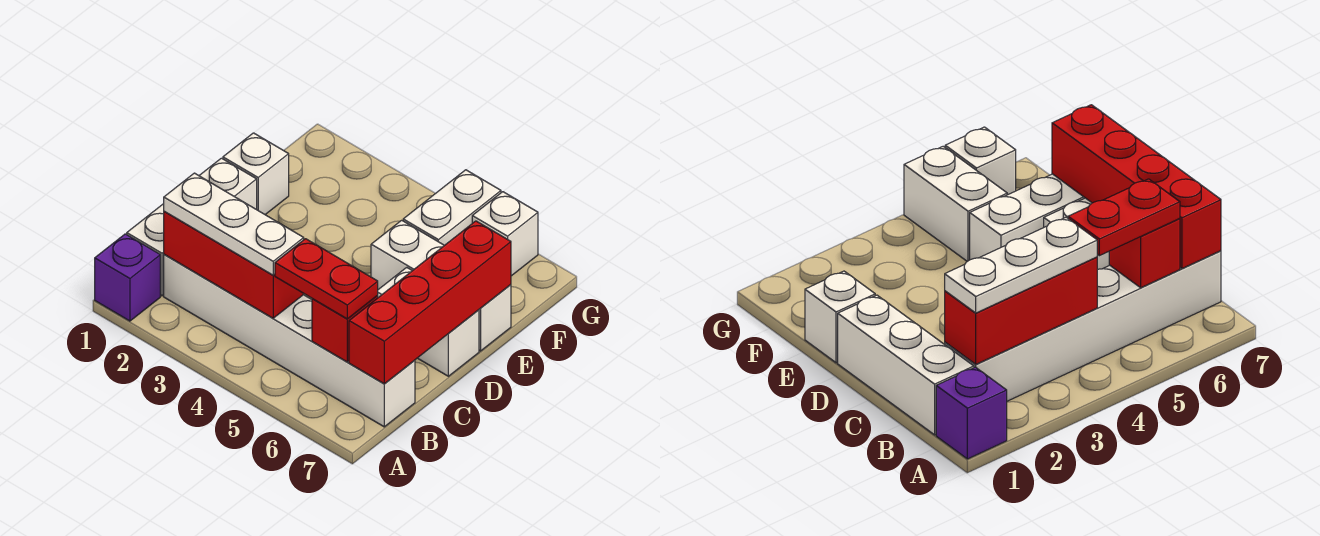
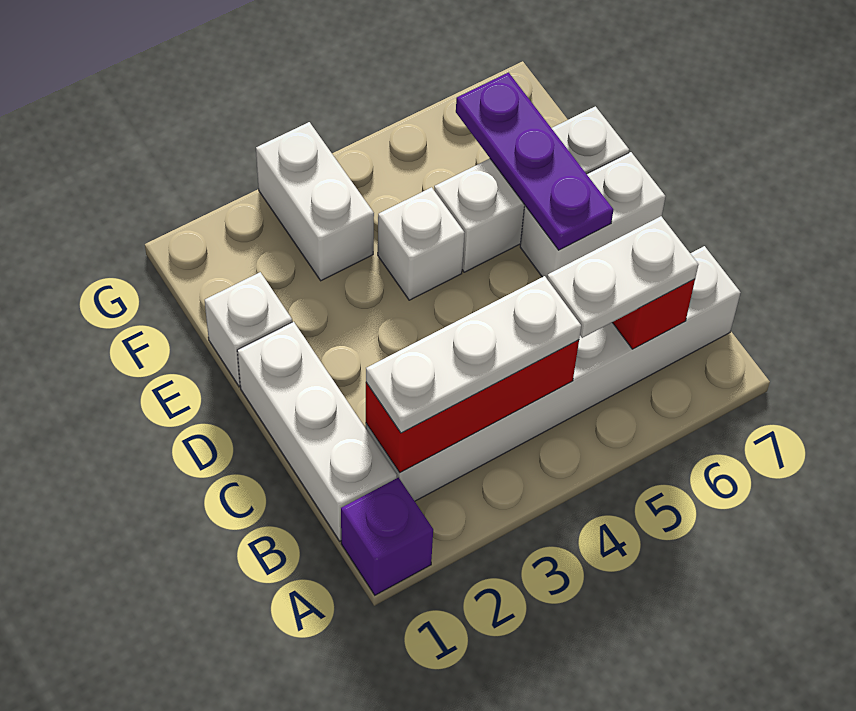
red plate B5:B6 level 3 -> white plate B5:B6 level 3
red brick B7:E7 level 2 -> none
none -> purple plate D6:F6 level 2
white brick F5:G5 level 1 -> white brick F3:G3 level 1
white brick G6 level 1 -> white brick E4 level 1

